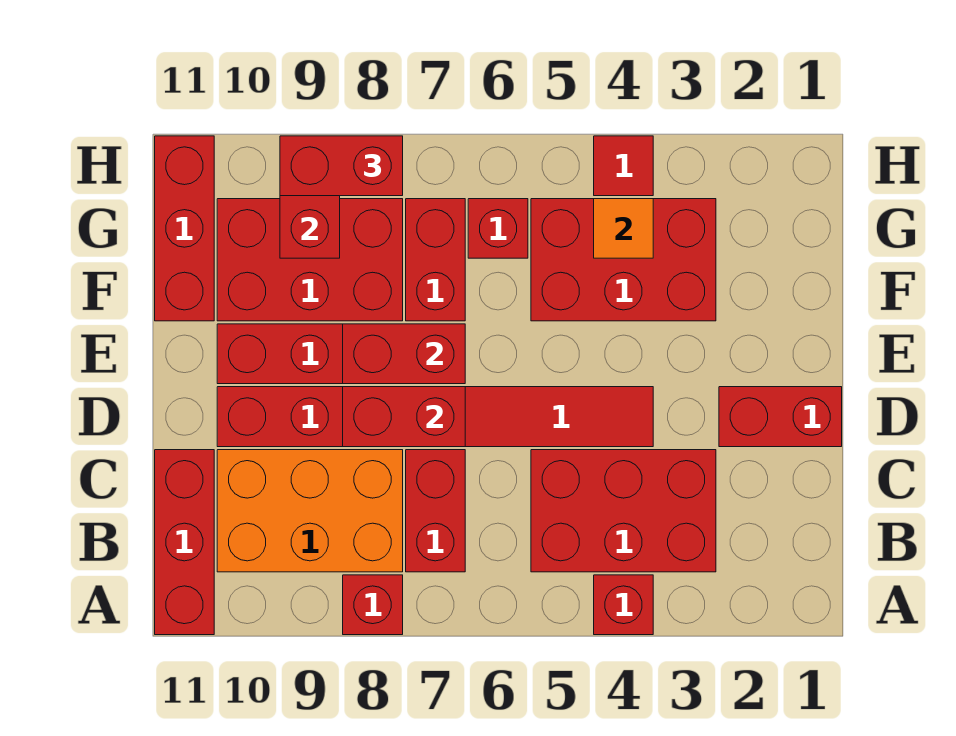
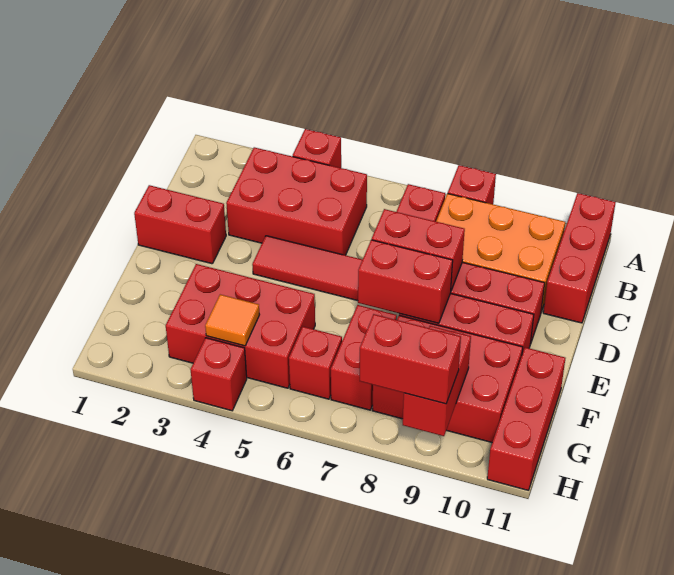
red tile H4 level 1 -> red brick H4 level 1

